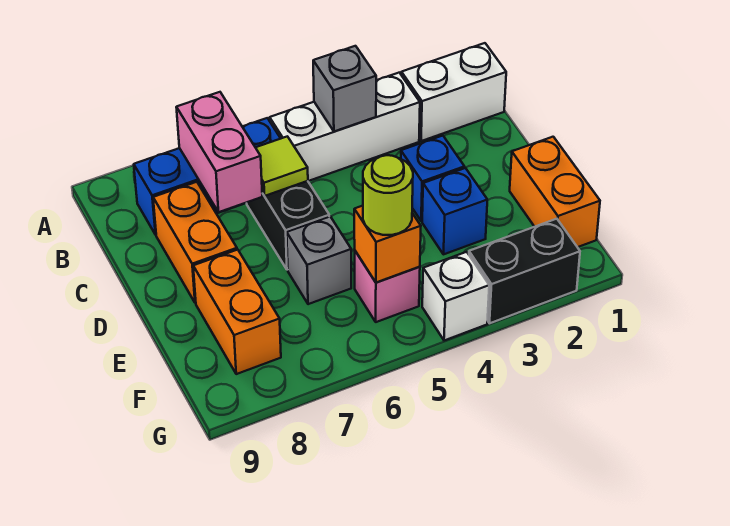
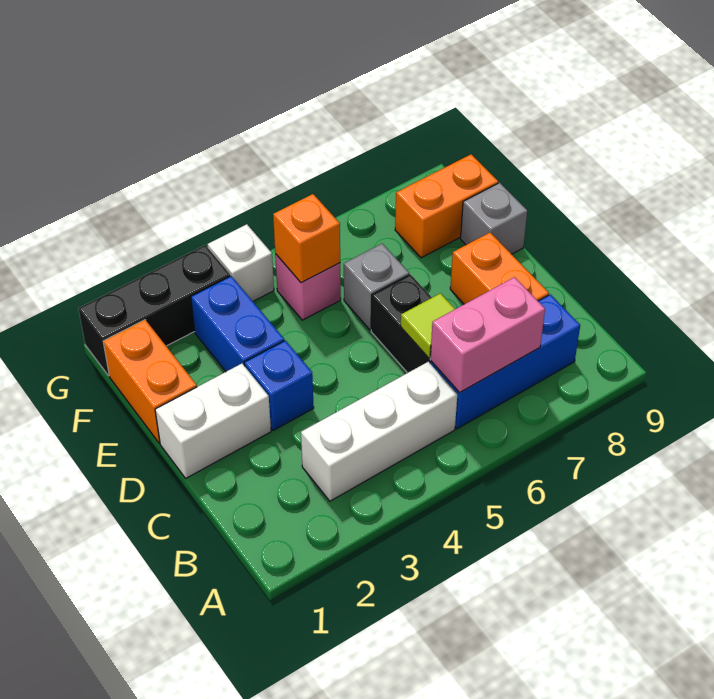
white brick B1:B2 level 1 -> white brick D1:D2 level 1
grey brick B4 level 2 -> grey brick E9 level 1
pink brick B7:C7 level 2 -> pink brick B6:B7 level 2
blue brick E3 level 1 -> blue brick E3:F3 level 1
orange brick E8:F8 level 1 -> orange brick F8:F9 level 1
lime round brick F5 level 3 -> none
black brick G2:G3 level 1 -> black brick G1:G3 level 1

